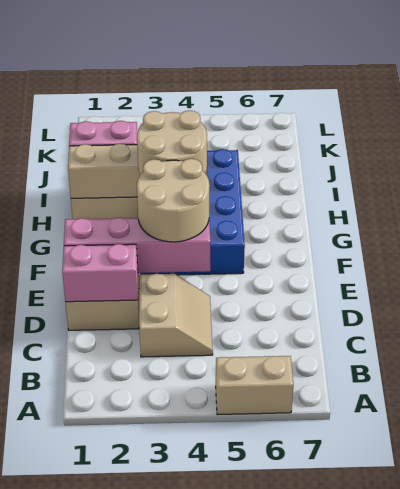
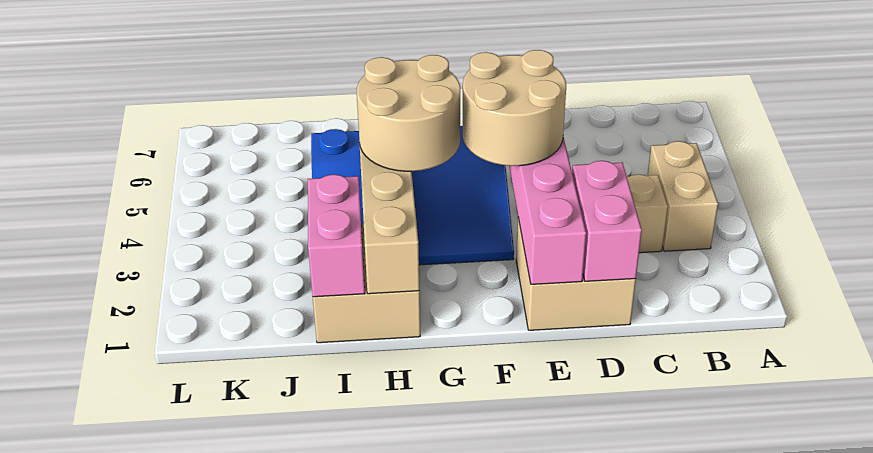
tan brick A5:A6 level 1 -> tan brick B3:B4 level 1

